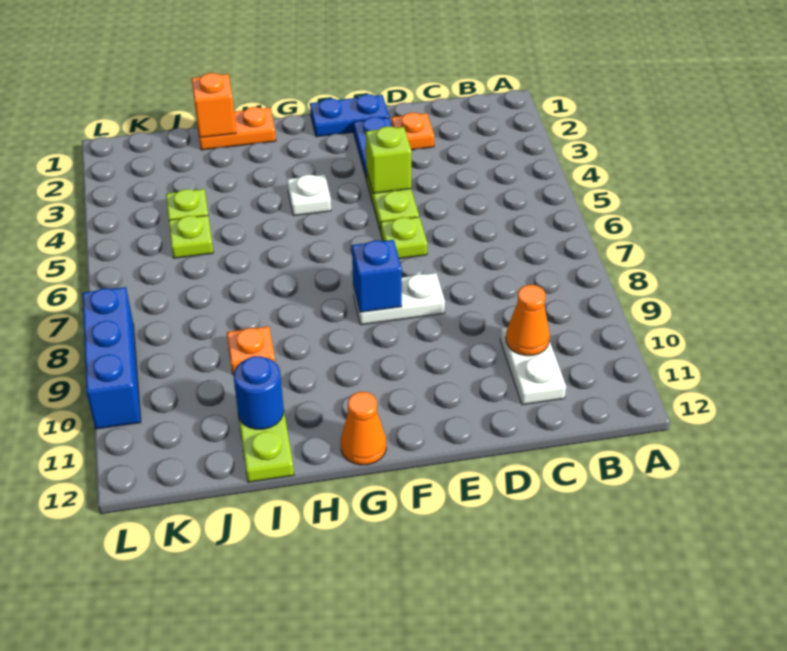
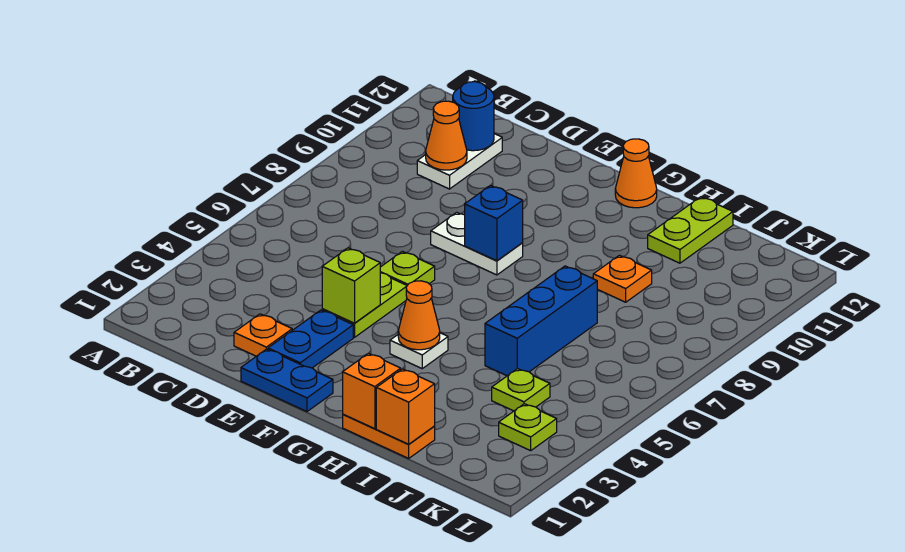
none -> orange cone G4 level 2
none -> orange brick H1 level 2
blue round brick I11 level 2 -> blue round brick C11 level 2
lime plate J5 level 1 -> lime plate K3 level 1
blue brick L8:L10 level 1 -> blue brick I5:I7 level 1

